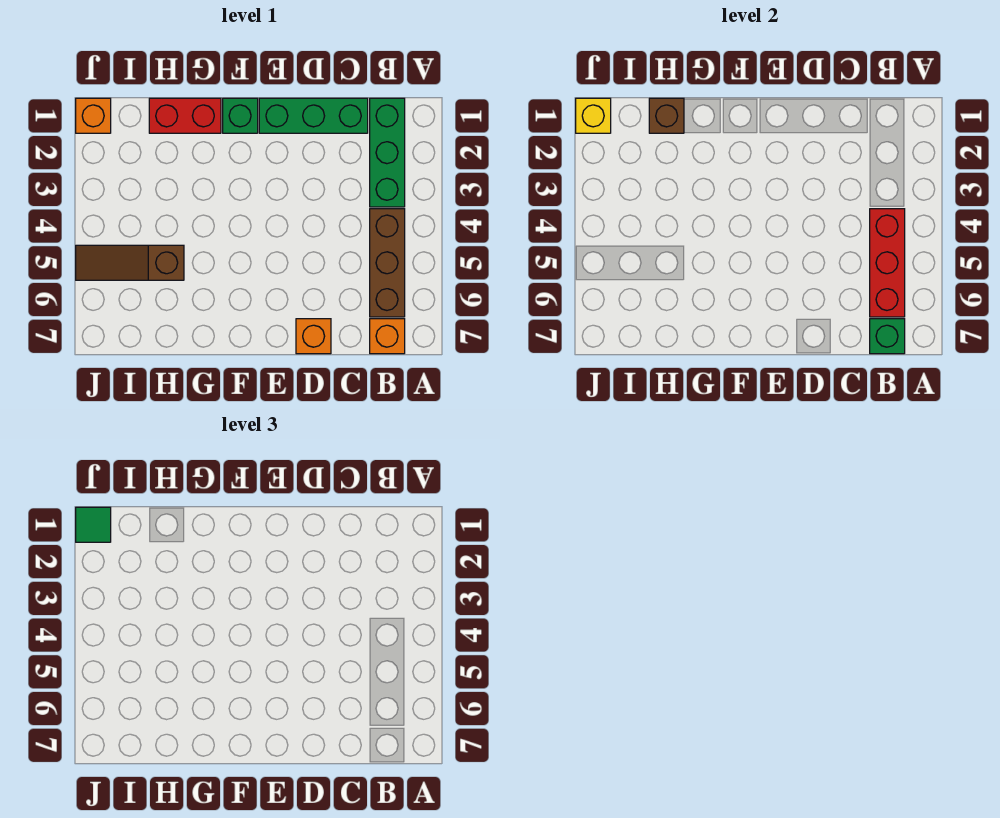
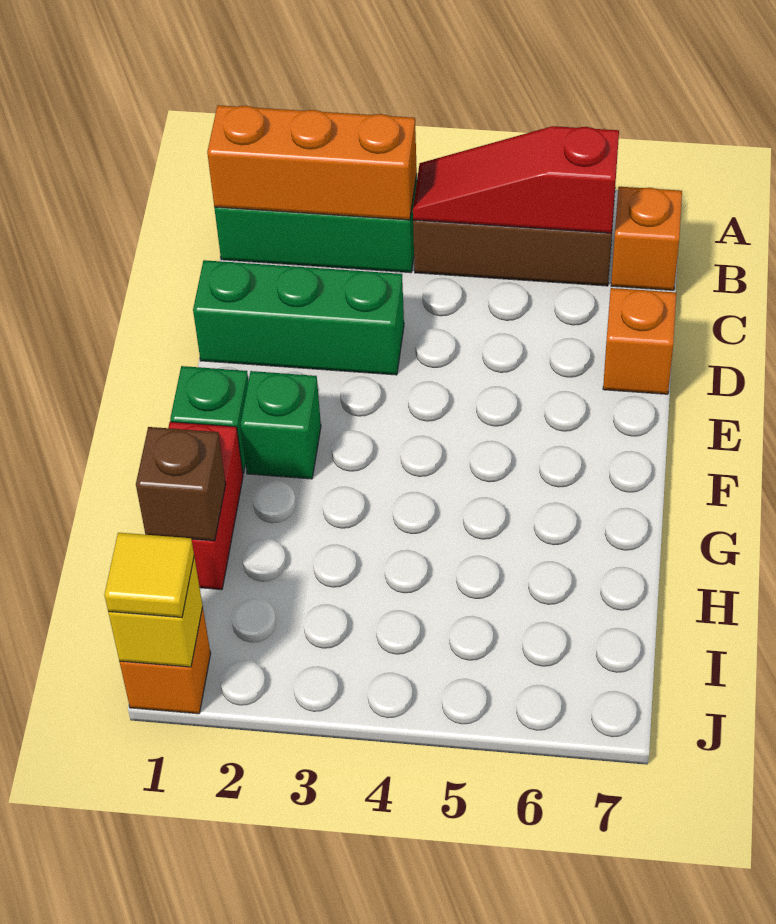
none -> orange brick B1:B3 level 2
red brick B4:B6 level 2 -> red slope B4:B6 level 2 top 6
green brick B7 level 2 -> green brick F2 level 1
green brick C1:E1 level 1 -> green brick D1:D3 level 1
brown slope H5:J5 level 1 top H -> none
green tile J1 level 3 -> yellow tile J1 level 3

